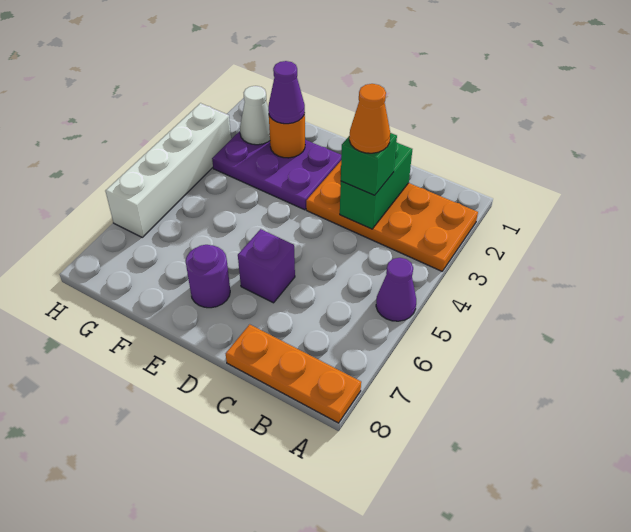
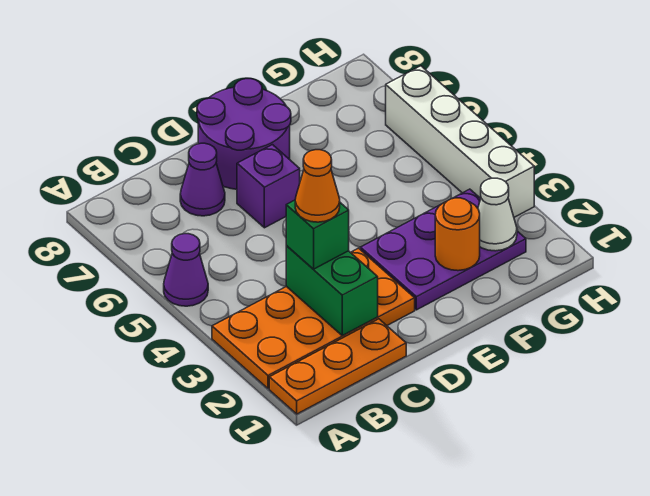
orange plate A8:C8 level 1 -> orange plate A1:C1 level 1
purple round brick E7 level 1 -> purple round brick D7:E8 level 1
purple cone F2 level 3 -> purple cone C7 level 1

